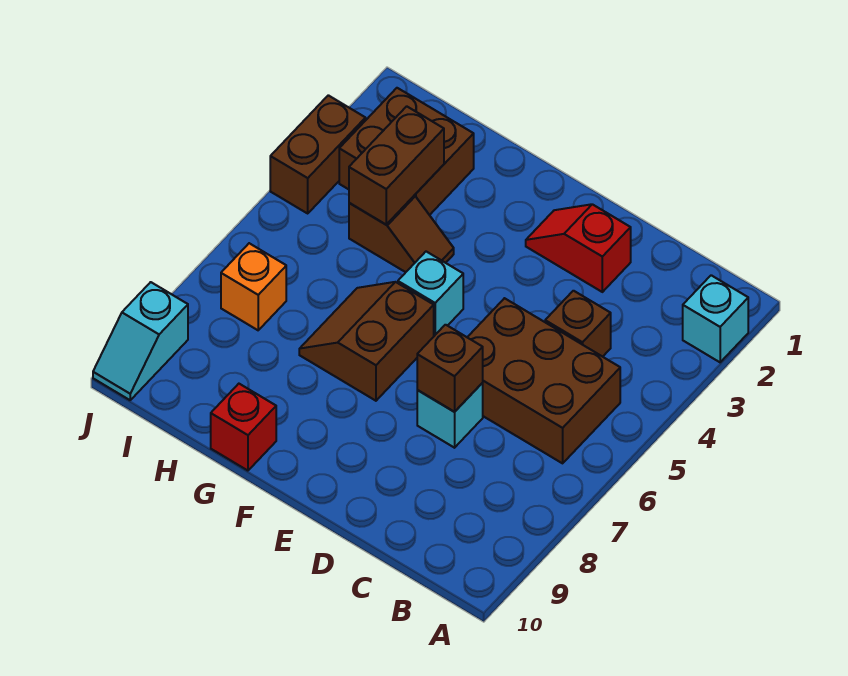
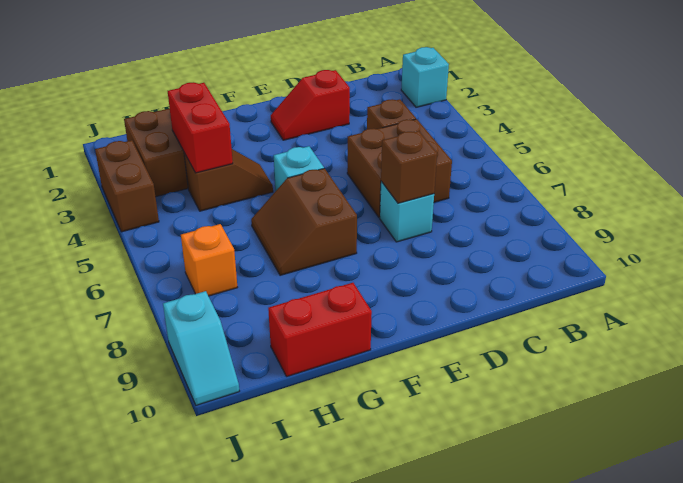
brown brick B5:D6 level 1 -> brown brick C5:D6 level 1
red brick G10 level 1 -> red brick G10:H10 level 1
brown brick H3:H4 level 2 -> red brick H3:H4 level 2

